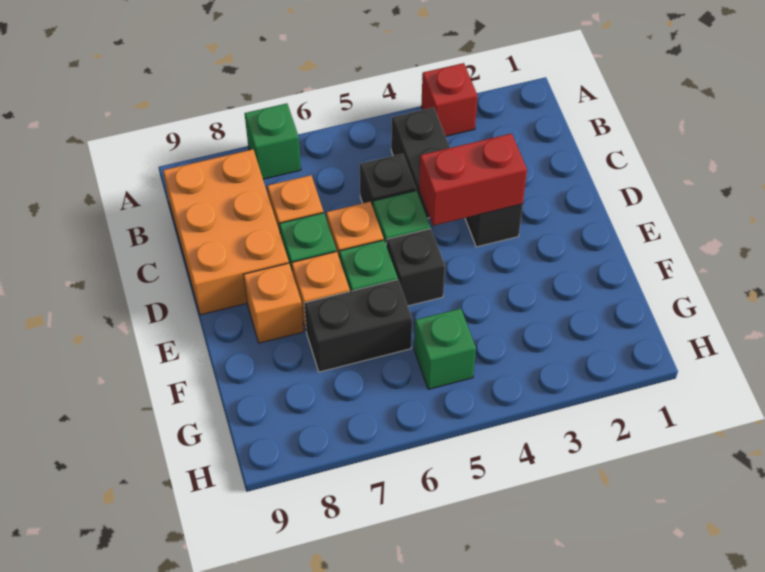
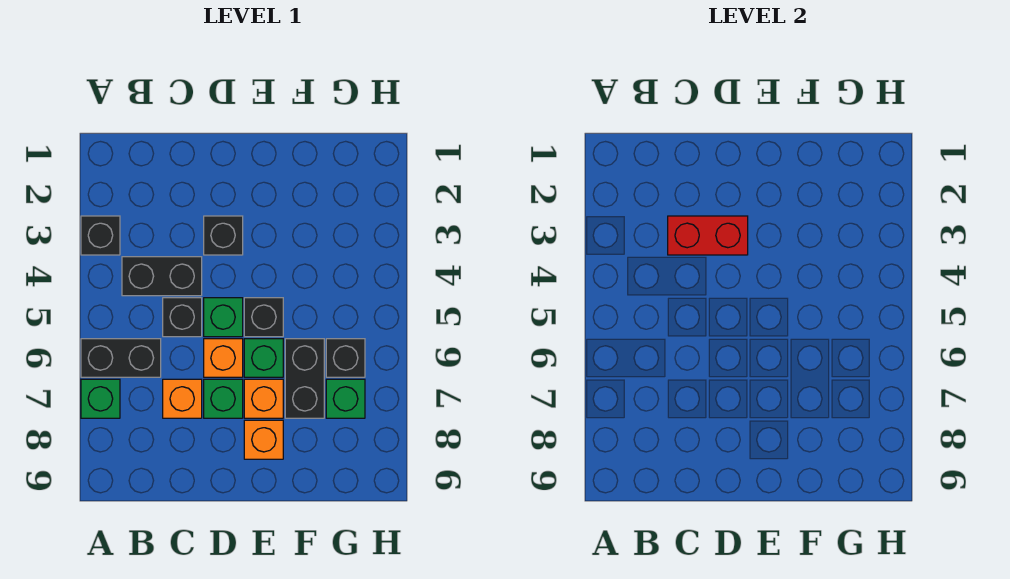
red brick A3 level 1 -> black brick A3 level 1
none -> black brick A6:B6 level 1
orange brick B8:D9 level 1 -> none
red brick D3:D4 level 2 -> red brick C3:D3 level 2
green brick G5 level 1 -> green brick G7 level 1
none -> black brick G6 level 1

